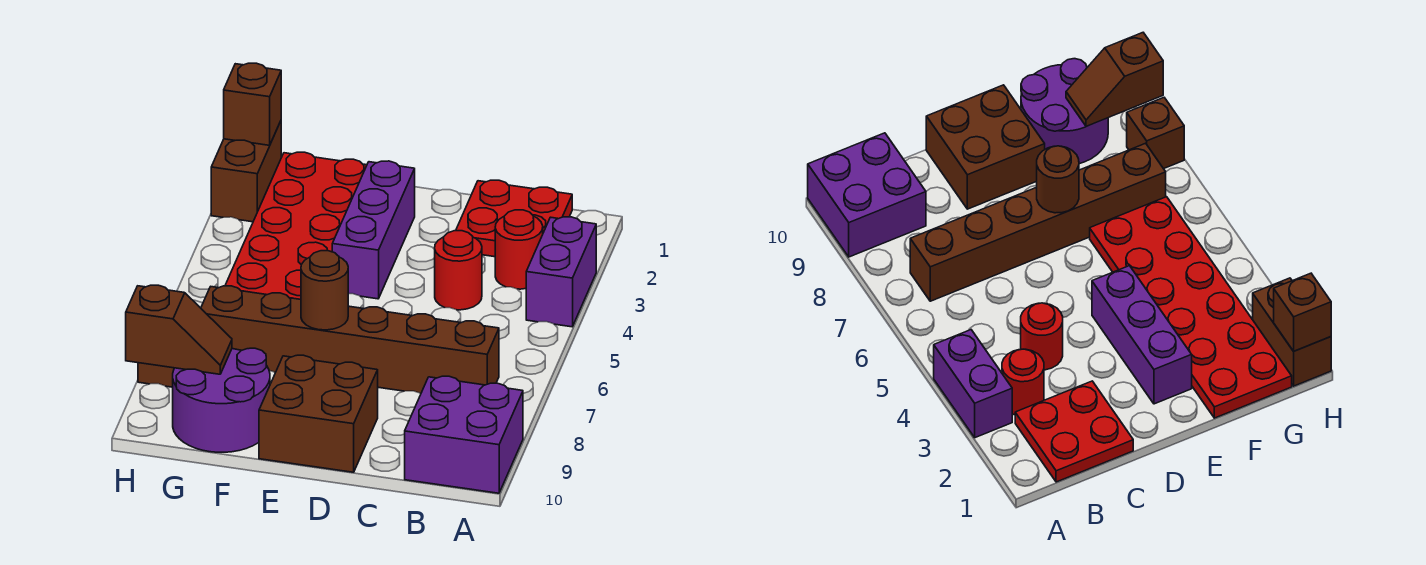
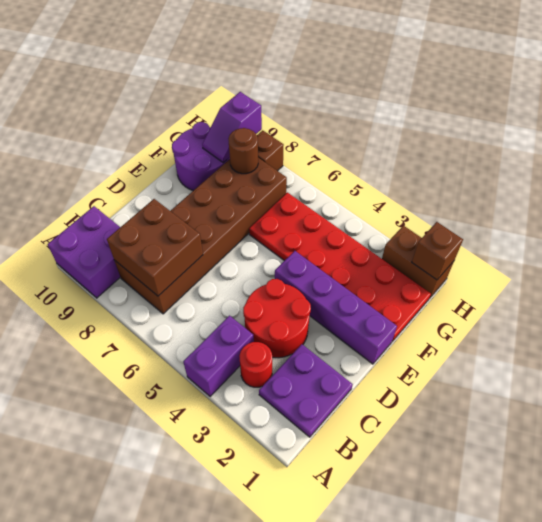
purple brick A3:A4 level 1 -> purple brick A4:B4 level 1
red plate B1:C2 level 1 -> purple plate B1:C2 level 1
brown brick B7:G7 level 1 -> brown brick B7:G8 level 1
red round brick C4 level 1 -> red round brick C3:D4 level 1
brown brick D9:E10 level 1 -> brown brick B7:C8 level 2
purple brick E2:E4 level 1 -> purple brick E1:E4 level 1
brown round brick E7 level 2 -> brown round brick G8 level 2
brown slope G9:H9 level 2 top H -> purple slope G9:H9 level 2 top H

